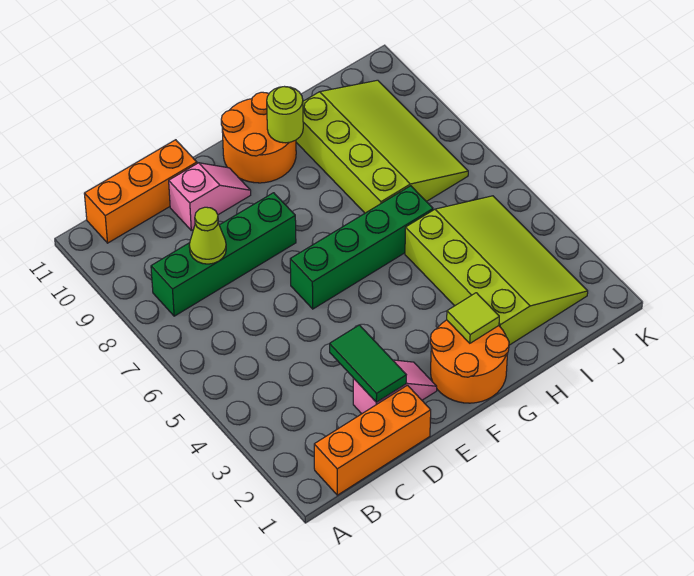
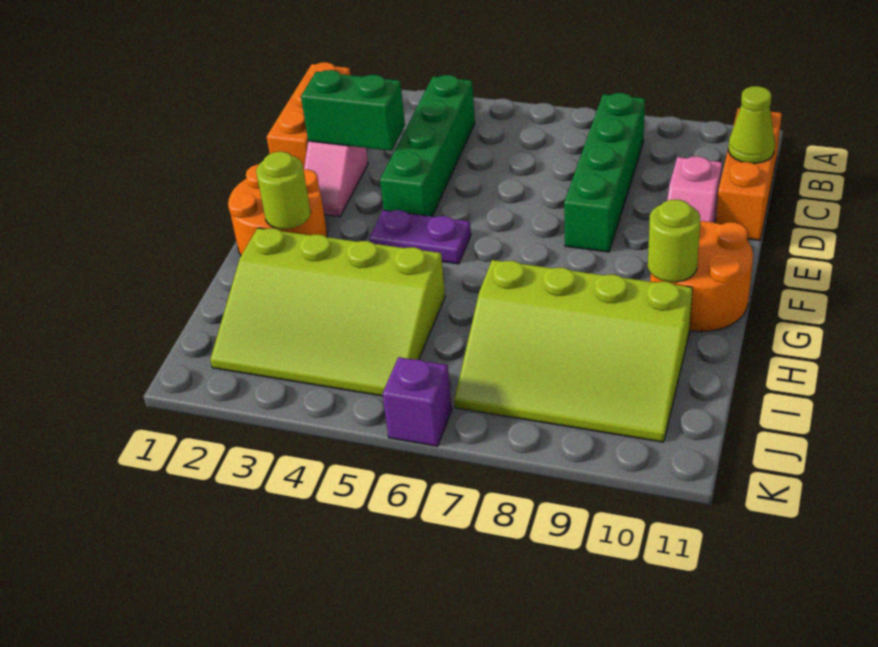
lime cone C8 level 2 -> lime cone C11 level 2
green tile D2:D3 level 2 -> green brick D2:D3 level 2
green brick E6:H6 level 1 -> green brick B4:E4 level 1
none -> purple plate F4:F5 level 1
lime tile G2 level 2 -> lime round brick G2 level 2
none -> purple brick K6 level 1

